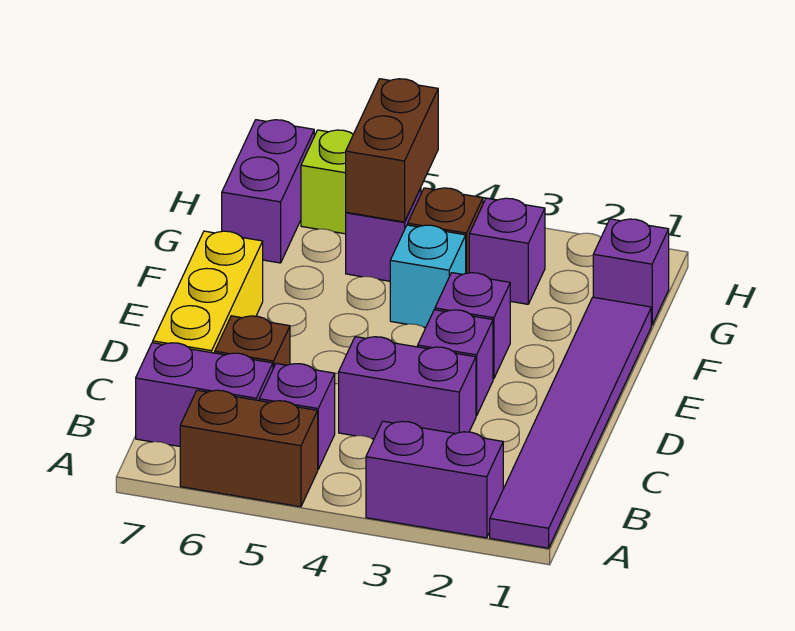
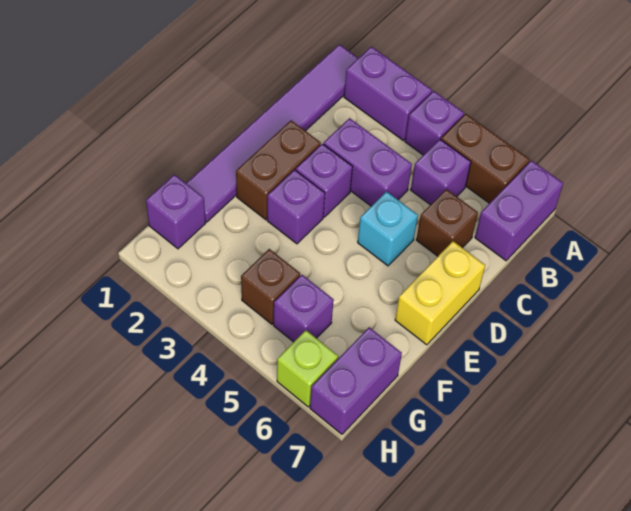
purple brick B6:B7 level 1 -> purple brick A7:B7 level 1
yellow brick C7:E7 level 1 -> yellow brick D7:E7 level 1
cyan brick F4 level 1 -> cyan brick D5 level 1
purple brick G3 level 1 -> purple brick A4 level 1
brown brick G5:H5 level 2 -> brown brick D2:E2 level 1

